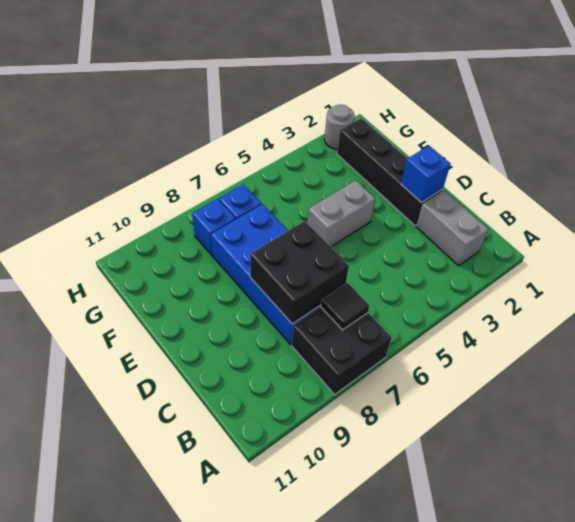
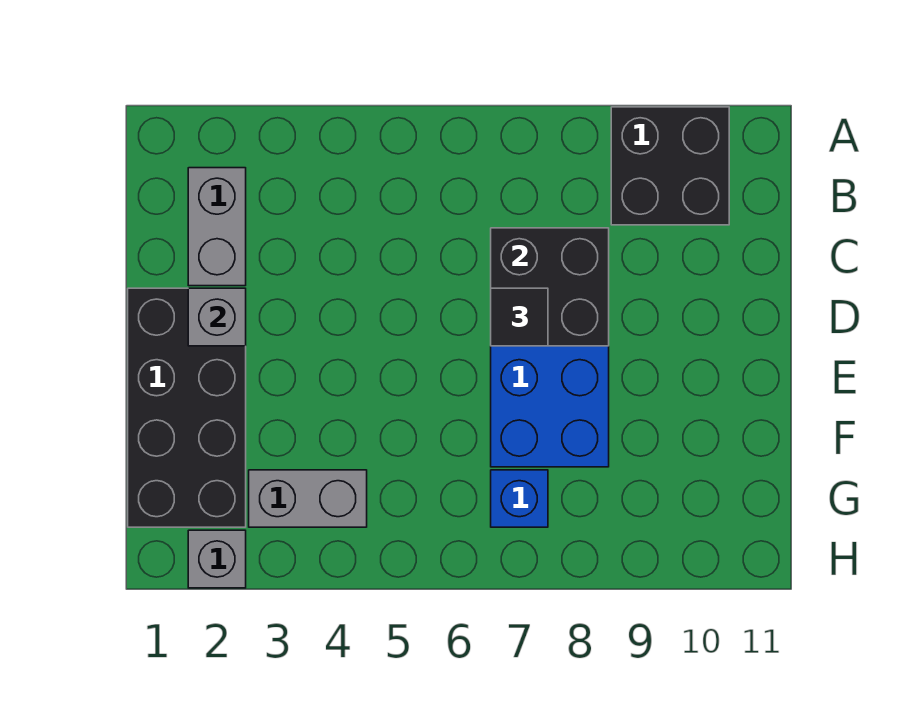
black brick A7:B8 level 1 -> black brick A9:B10 level 1
black tile B7 level 2 -> black tile D7 level 3
black brick D2:G2 level 1 -> black brick D1:G2 level 1
blue brick D2 level 2 -> grey brick D2 level 2
grey brick E4:E5 level 1 -> grey brick G3:G4 level 1
blue brick G8 level 1 -> none
grey round brick H2 level 1 -> grey brick H2 level 1

